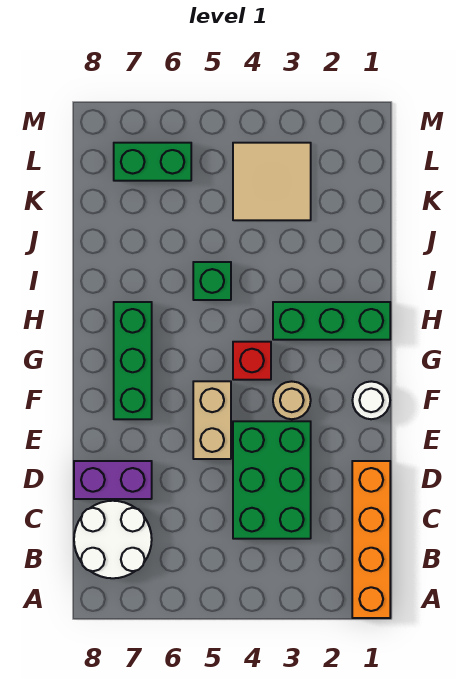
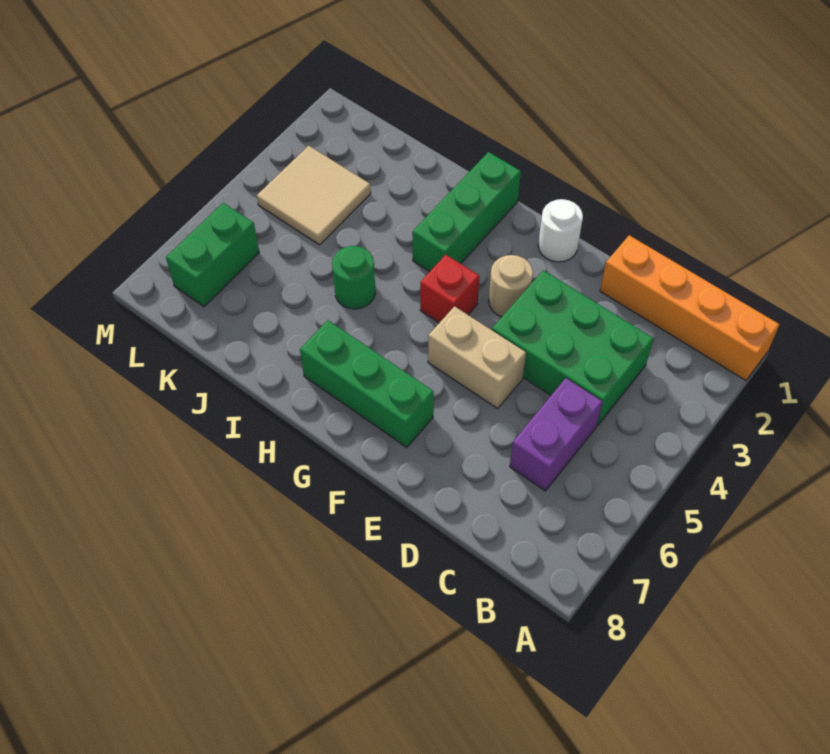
white round brick B7:C8 level 1 -> none
purple brick D7:D8 level 1 -> purple brick C5:C6 level 1
green brick I5 level 1 -> green round brick I5 level 1

